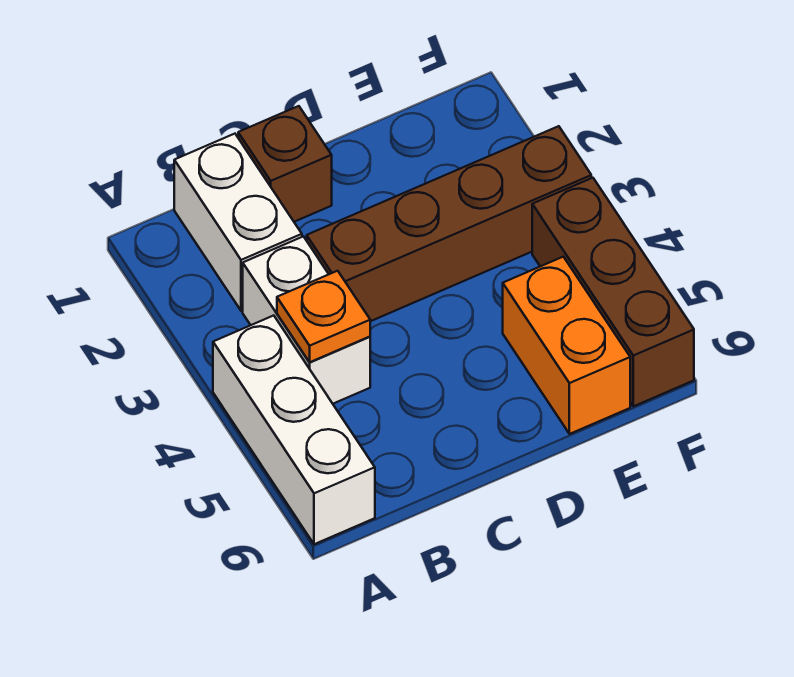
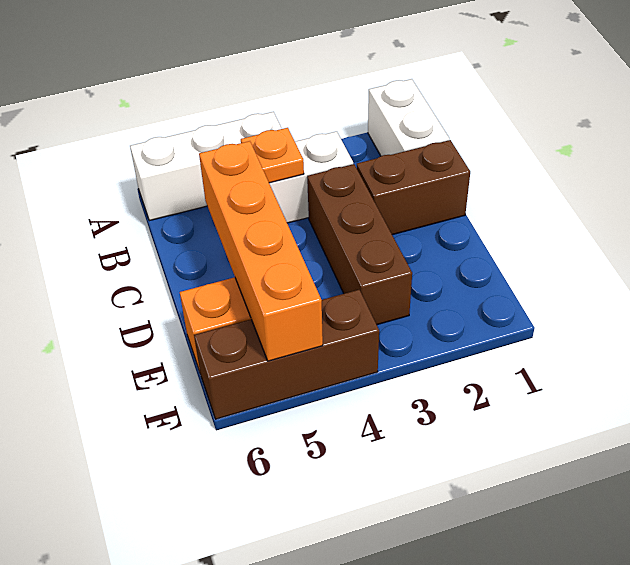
white brick B1:B2 level 1 -> white brick A1:B1 level 1
brown brick C1 level 1 -> brown brick C1:C2 level 1
brown brick C3:F3 level 1 -> brown brick C3:E3 level 1
none -> orange brick C5:F5 level 2

